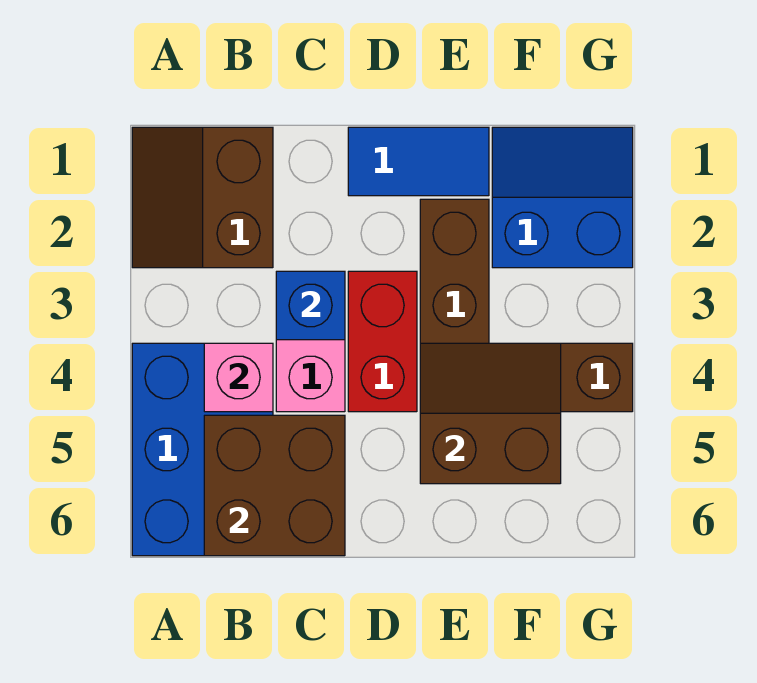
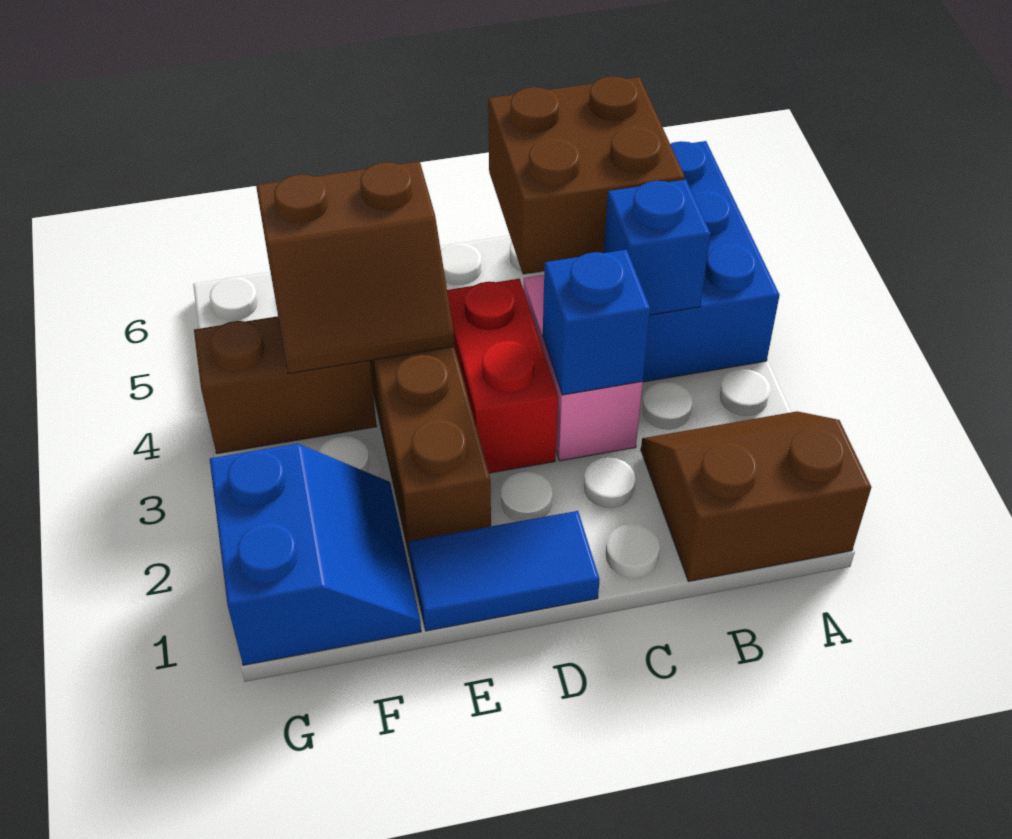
brown slope A1:B2 level 1 top B -> brown slope A1:B2 level 1 top 1
pink brick B4 level 2 -> blue brick B4 level 2
blue slope F1:G2 level 1 top 2 -> blue slope F1:G2 level 1 top G

